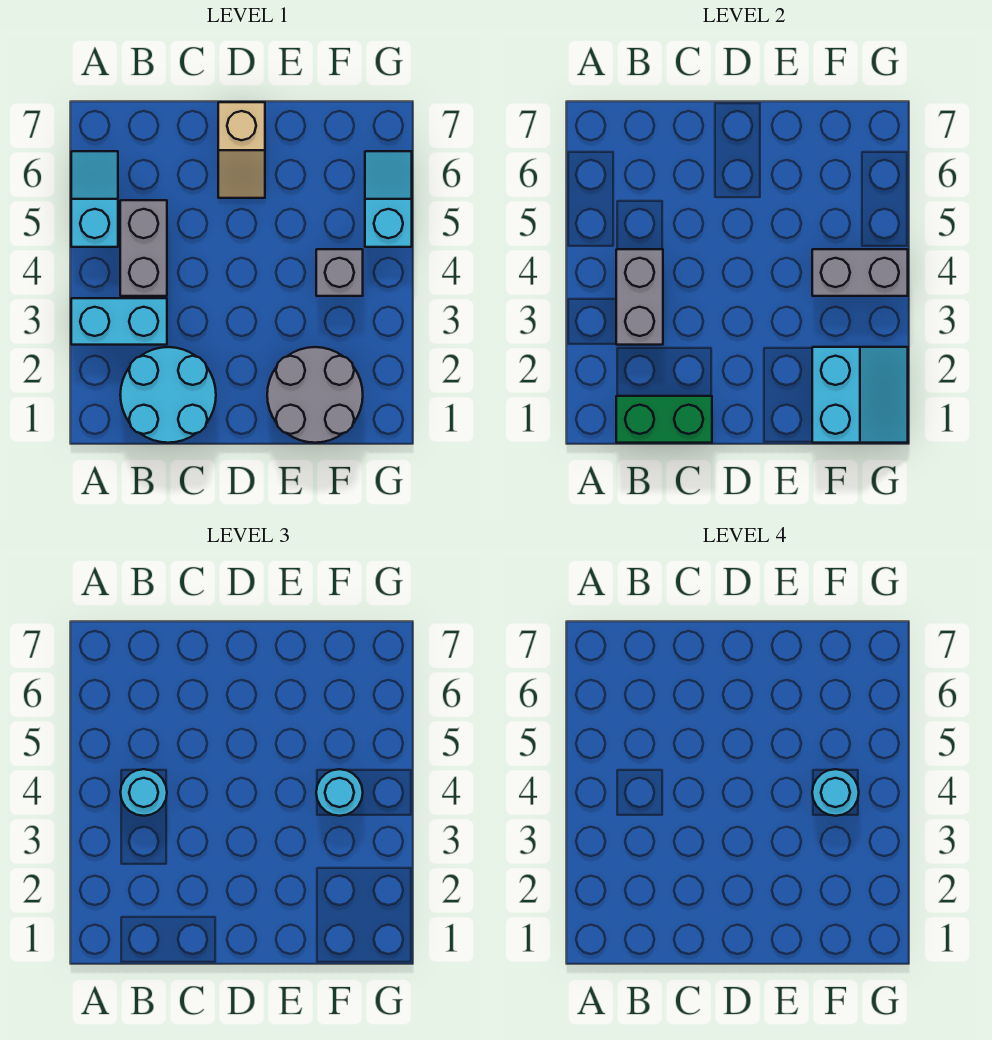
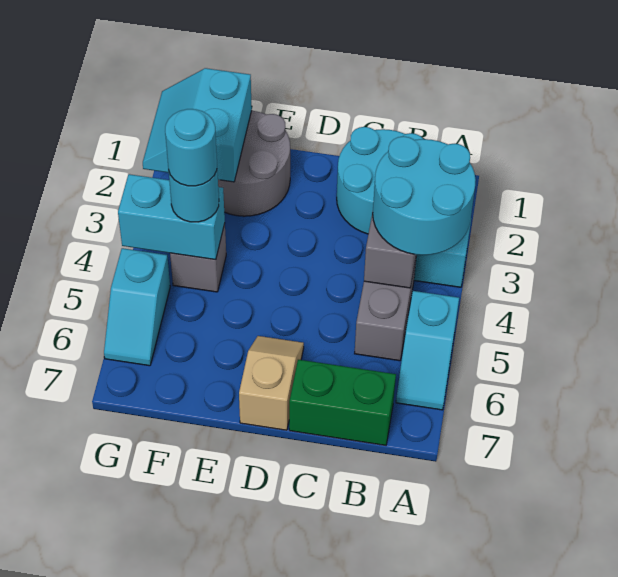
green brick B1:C1 level 2 -> green brick B7:C7 level 1
cyan round brick B4 level 3 -> cyan round brick A3:B4 level 3
grey brick F4:G4 level 2 -> cyan brick F4:G4 level 2

